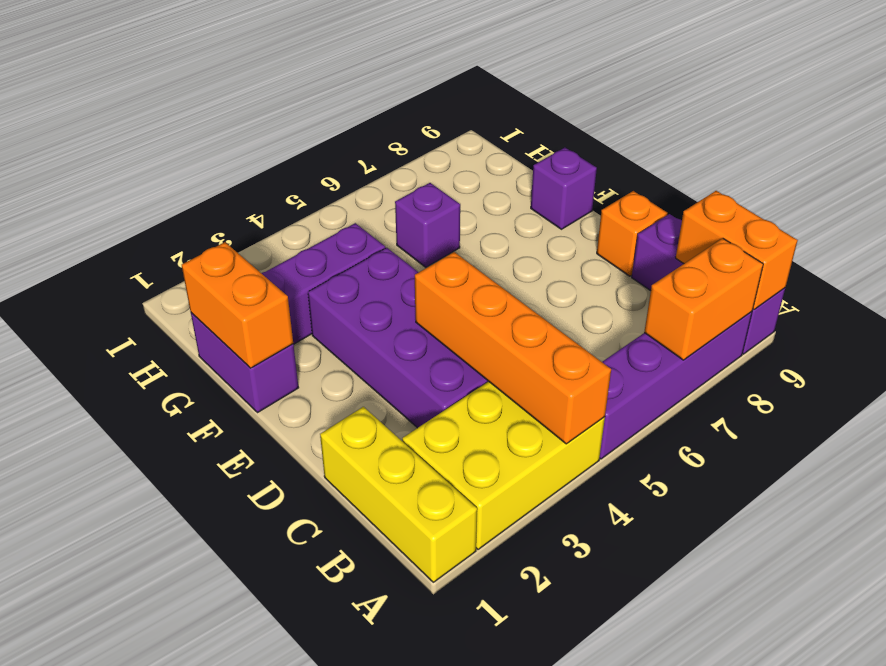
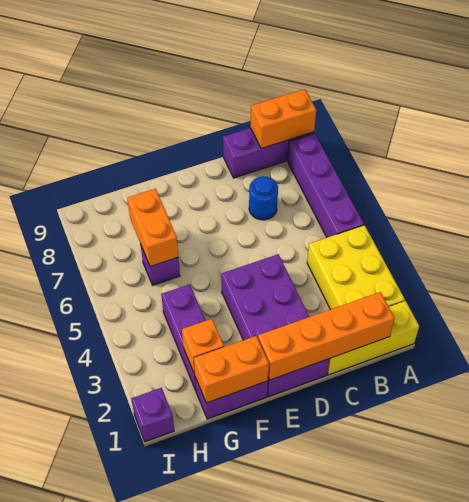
orange brick A4:D4 level 2 -> orange brick B1:E1 level 2
orange brick A7:A8 level 2 -> orange brick G6:G7 level 2
purple brick C3:F4 level 1 -> purple brick D1:E4 level 1
none -> blue round brick C7 level 1
orange brick D9 level 1 -> orange brick G2 level 2
purple brick F9 level 1 -> purple brick I1 level 1

